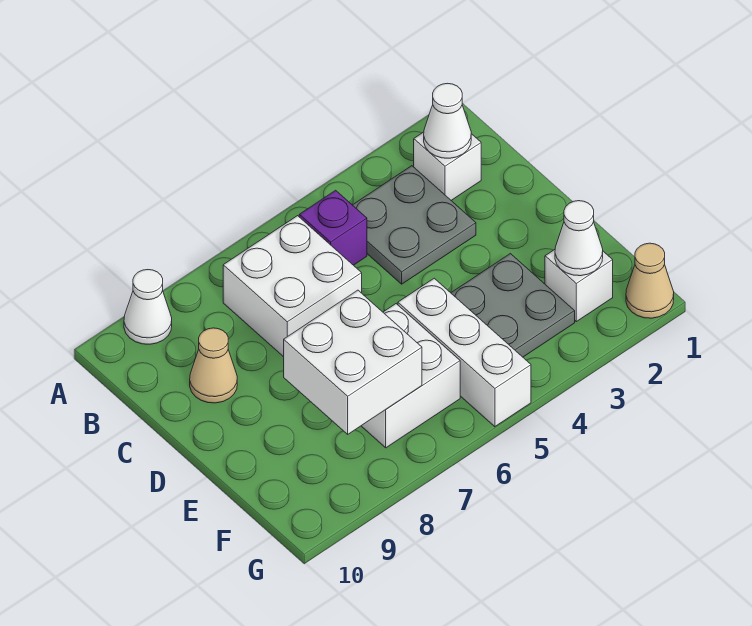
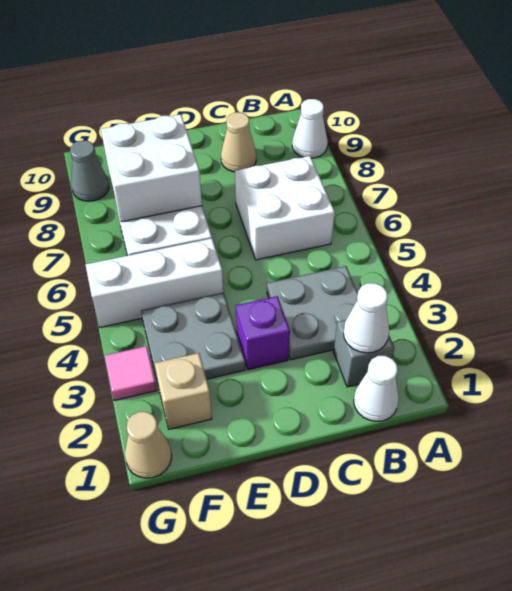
white brick B2 level 1 -> grey brick B2 level 1
purple brick B5 level 1 -> purple brick D3 level 1
white brick F2 level 1 -> tan brick F2 level 1
white cone F2 level 2 -> white cone B1 level 1
none -> pink tile G3 level 1
none -> grey cone G9 level 1

